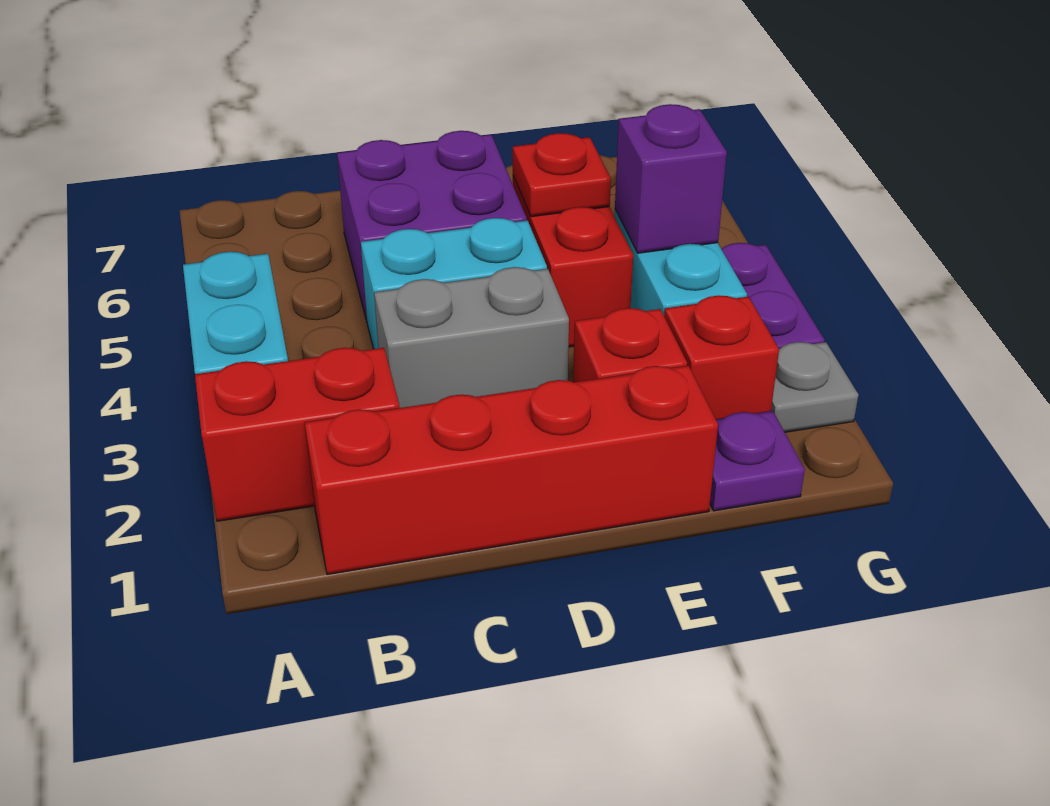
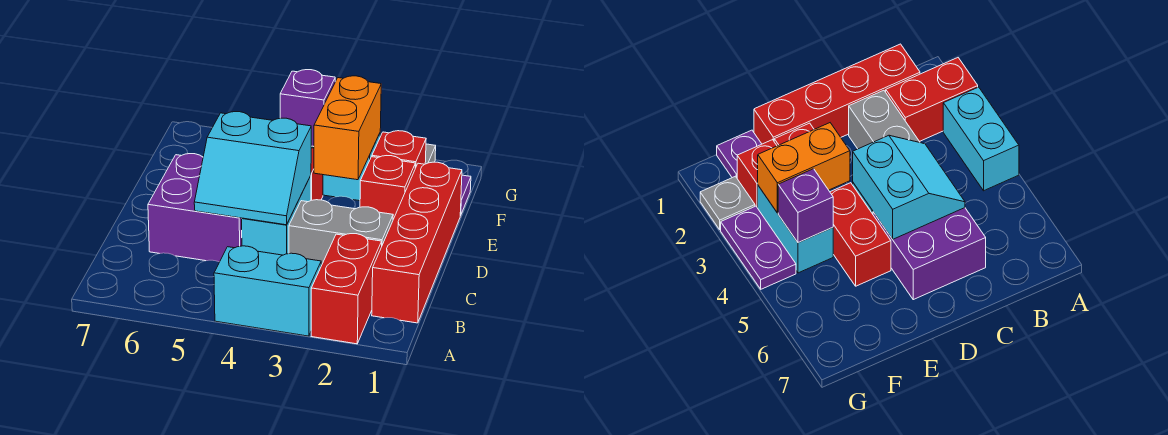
grey brick C3:D3 level 1 -> grey brick C2:C3 level 1
none -> cyan slope C4:D5 level 2 top D
none -> orange brick E3:F3 level 2
red plate E5 level 2 -> none

